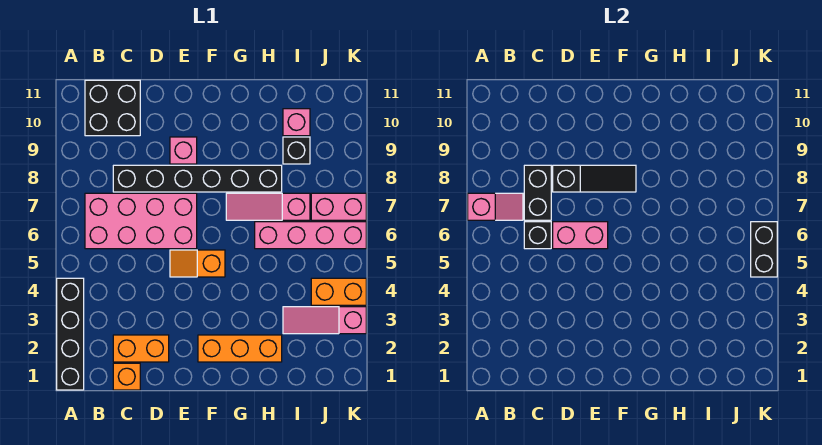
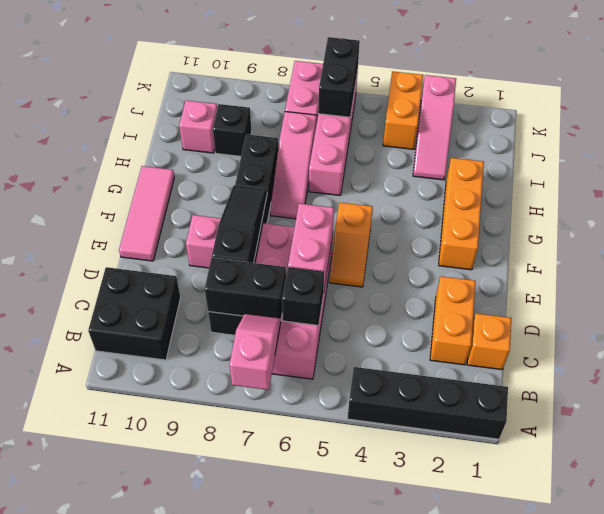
none -> pink tile E11:G11 level 1
black brick K5:K6 level 2 -> black brick J6:K6 level 2

